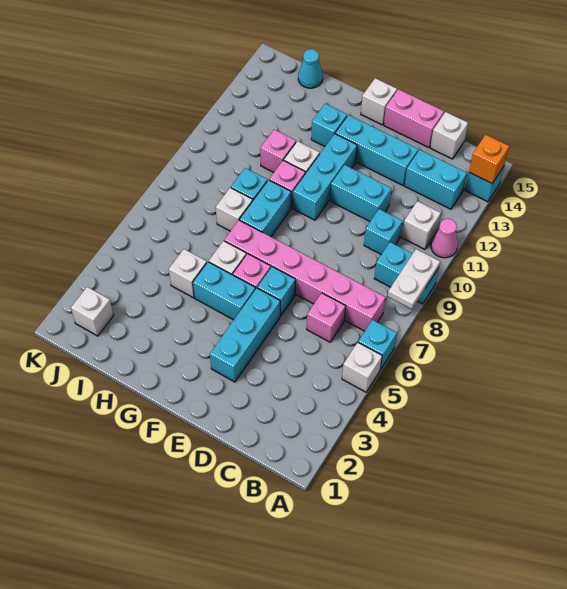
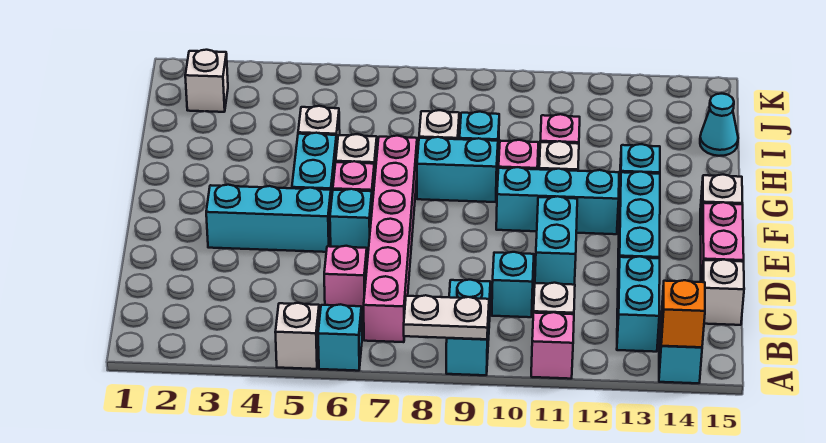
pink cone A11 level 1 -> pink brick A11 level 1

